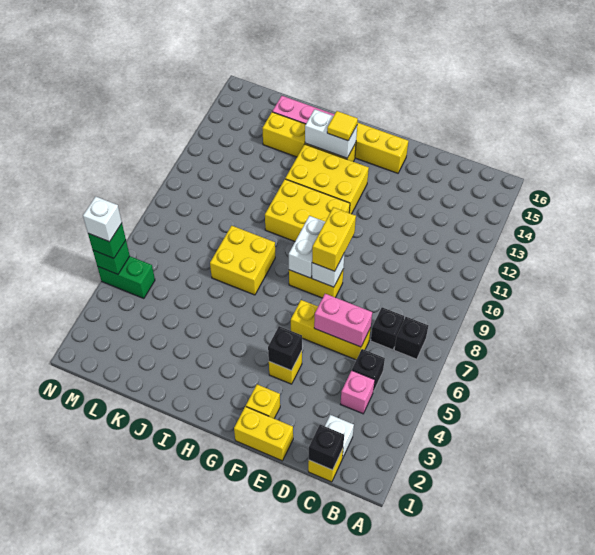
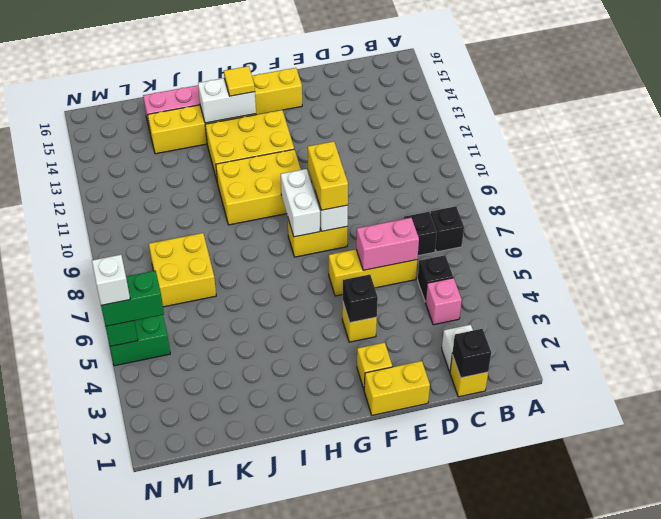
yellow brick I7:J8 level 1 -> yellow brick K7:L8 level 1
green brick N5 level 3 -> green brick M5:N5 level 3

